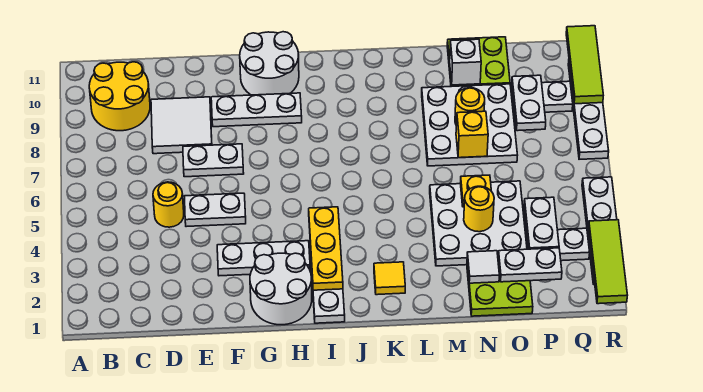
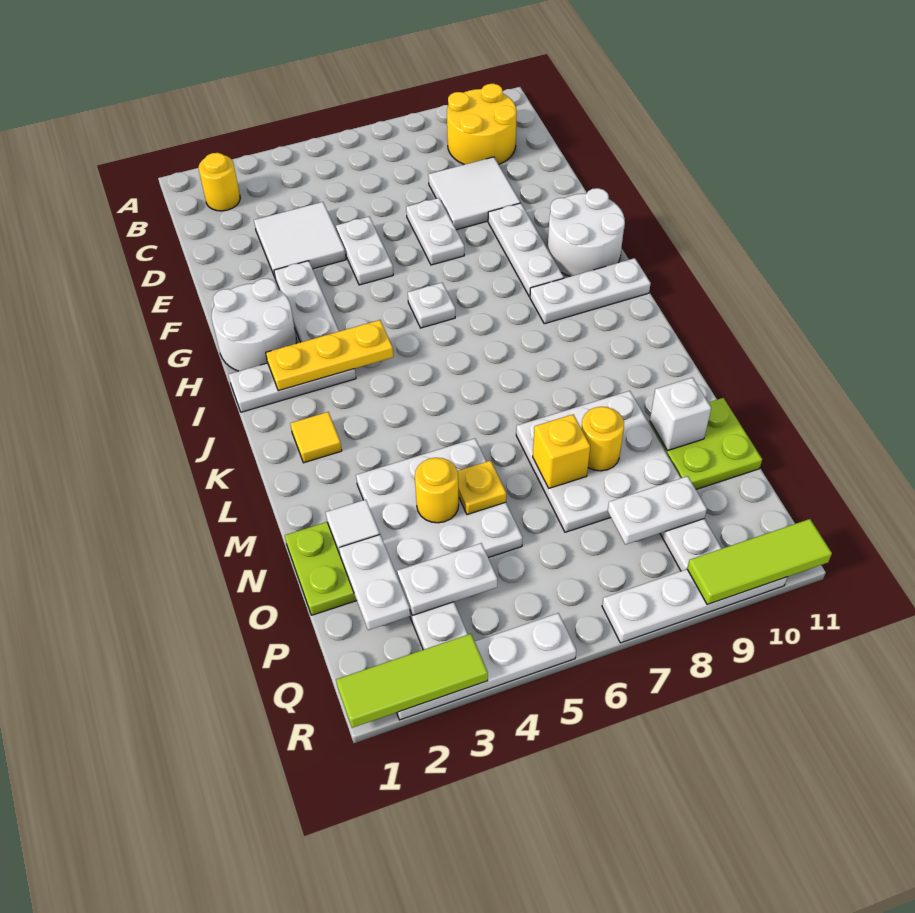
none -> white tile D3:E4 level 1
yellow round brick D5 level 1 -> yellow round brick B2 level 1
none -> white plate H6 level 1
none -> white plate I9:I11 level 1

